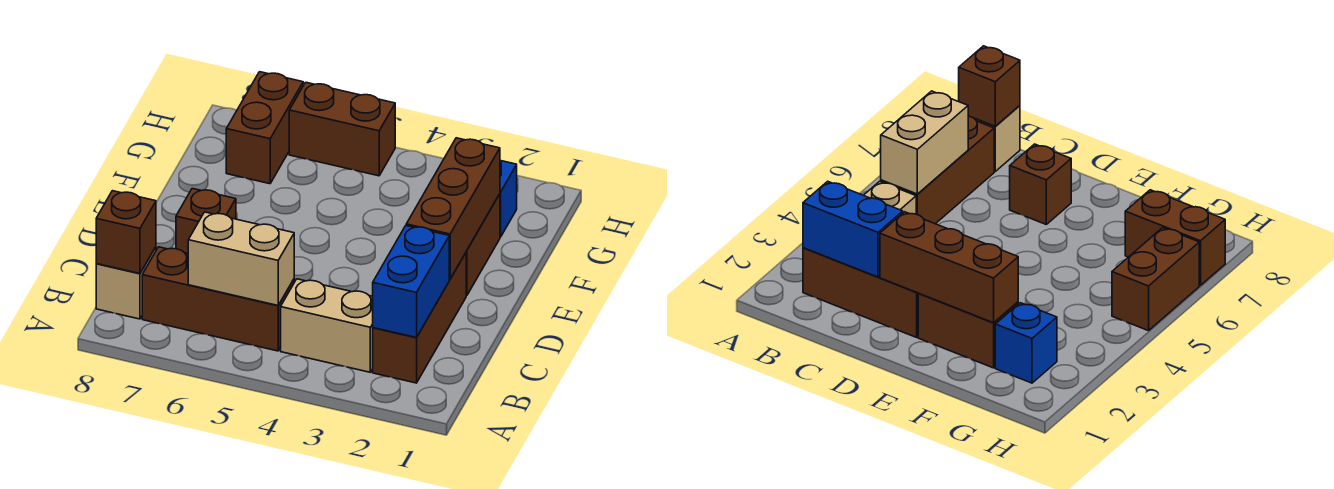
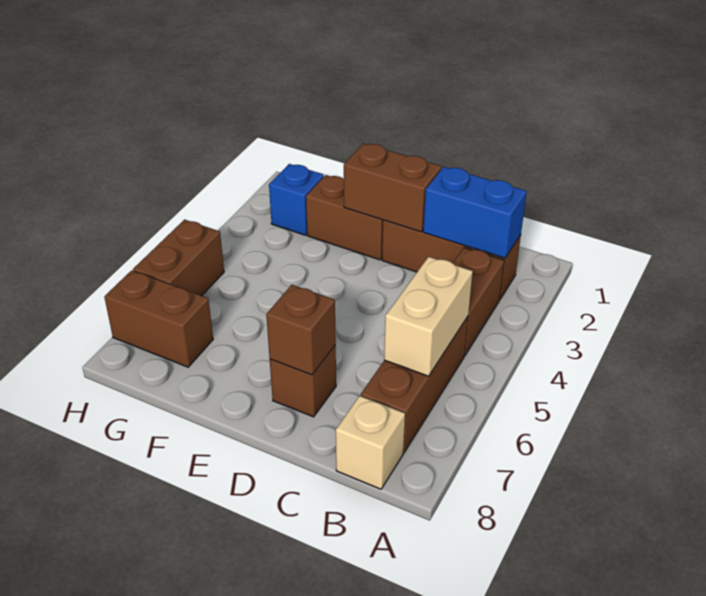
tan brick B3:B4 level 1 -> brown brick B3:B4 level 1
brown brick B8 level 2 -> brown brick D7 level 2
brown brick D2:F2 level 2 -> brown brick D2:E2 level 2

